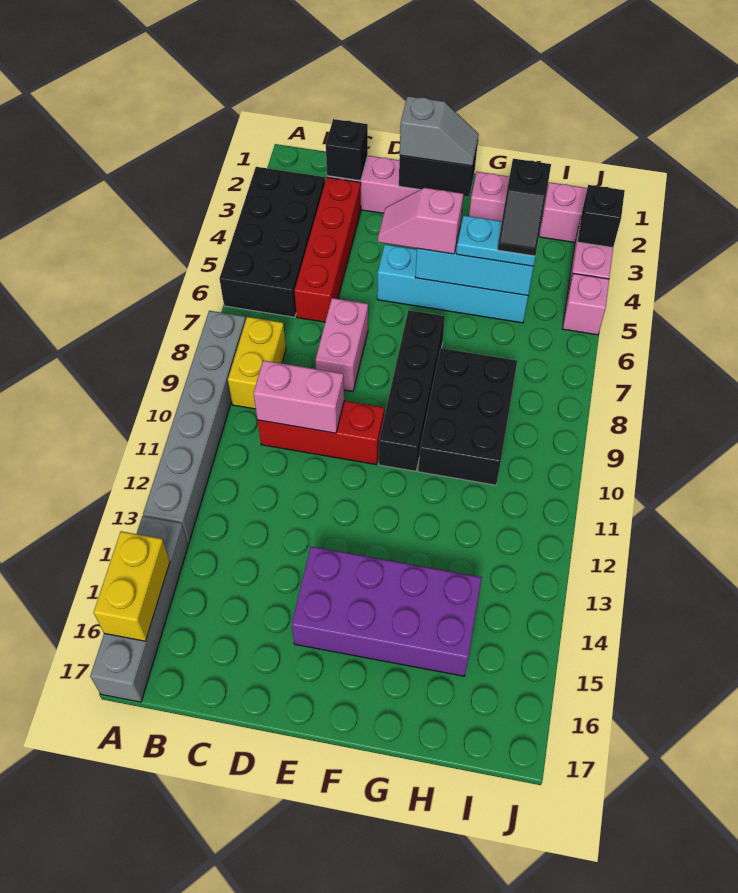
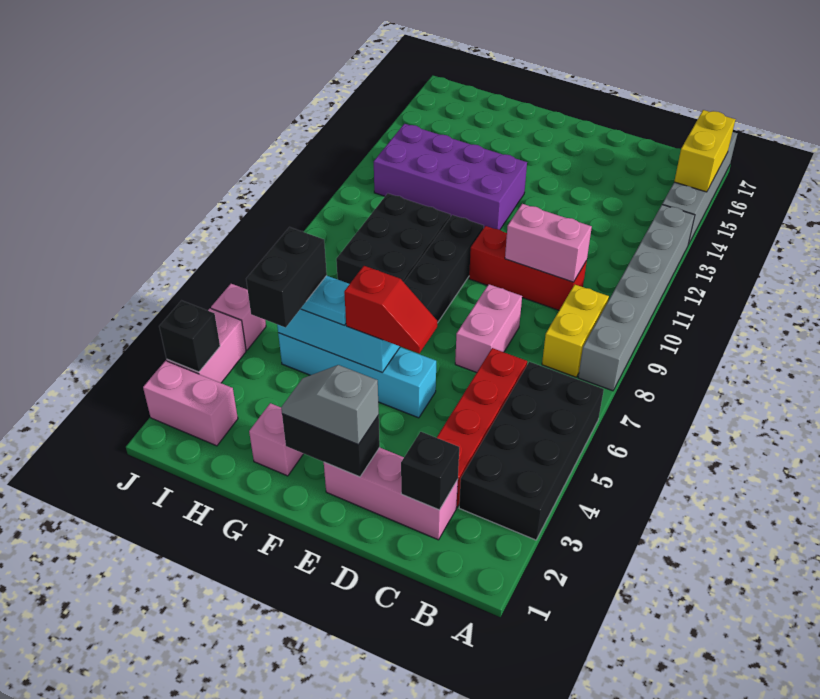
pink slope E5:F5 level 3 top F -> red slope E5:F5 level 3 top F
purple brick E14:H15 level 1 -> purple brick F12:I13 level 1
black slope H4:H5 level 4 top 4 -> black brick H4:H5 level 4

